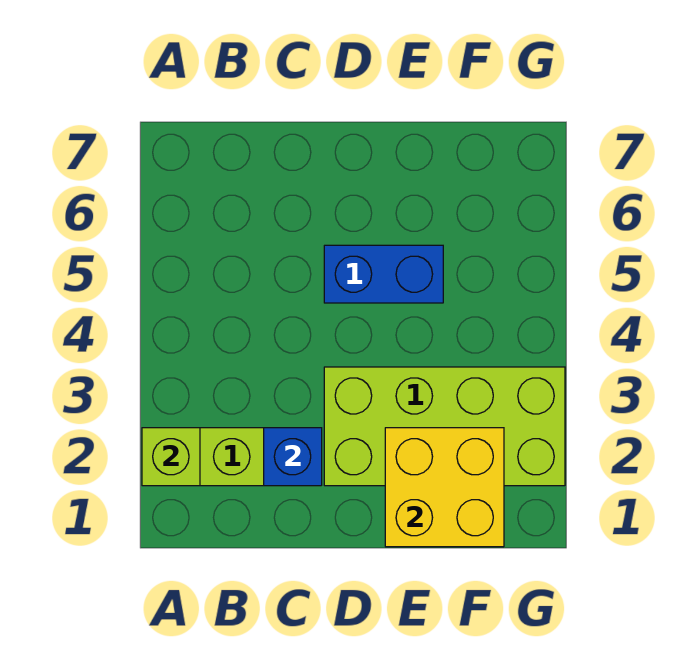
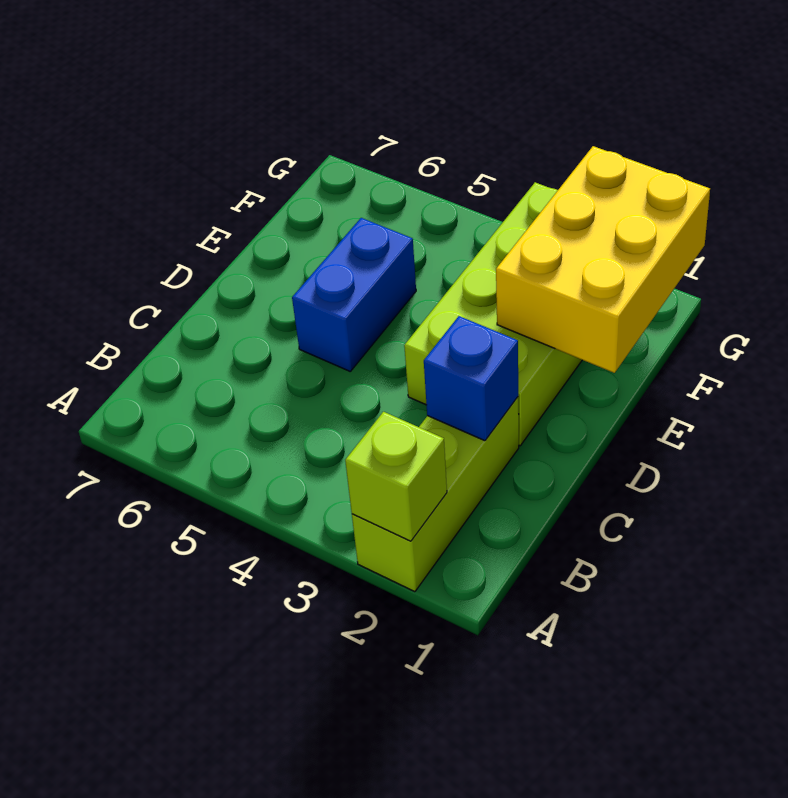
yellow brick E1:F2 level 2 -> yellow brick E1:G2 level 2

